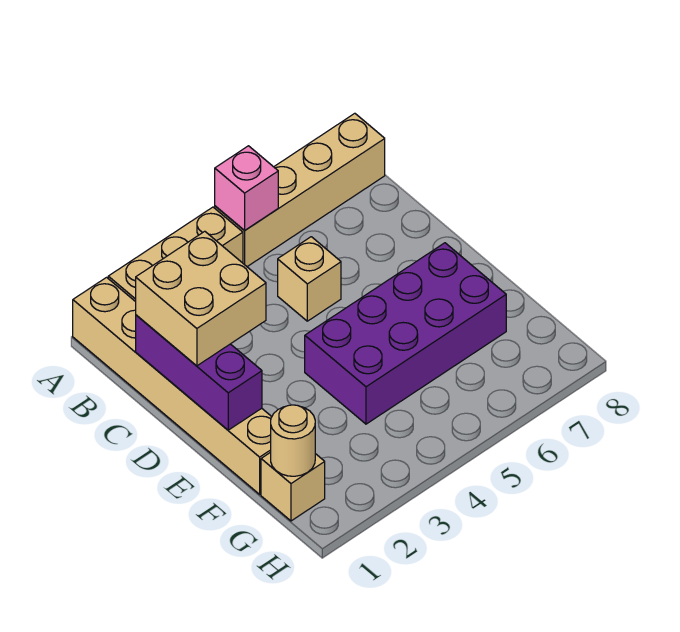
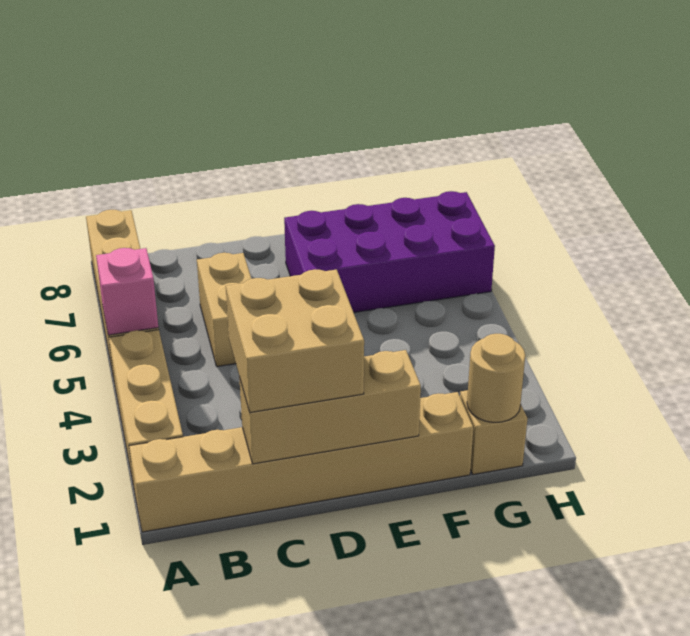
purple brick C1:E1 level 2 -> tan brick C1:E1 level 2
tan brick C5 level 1 -> tan brick C5:C6 level 1
purple brick E4:F7 level 1 -> purple brick E6:H7 level 1

